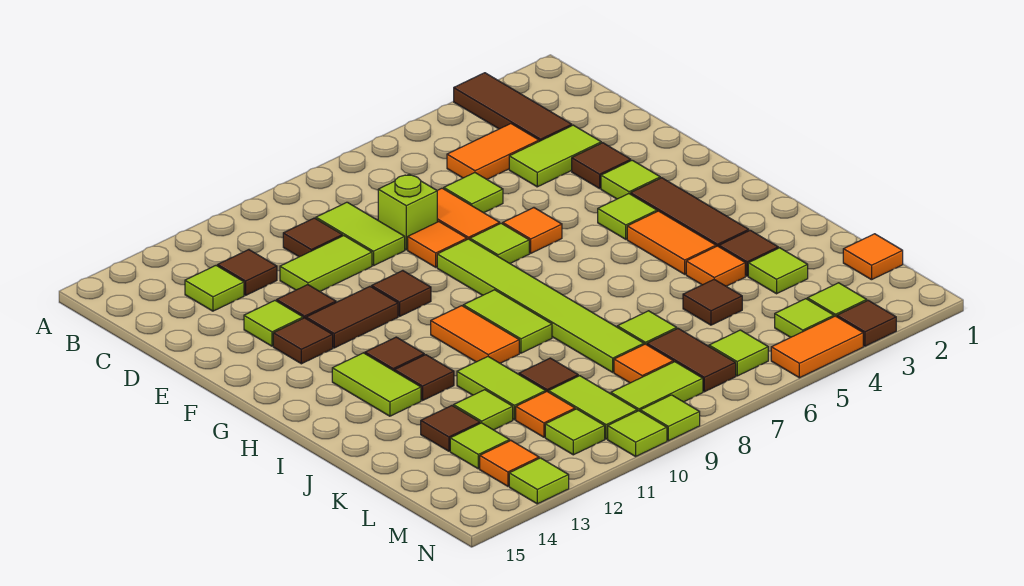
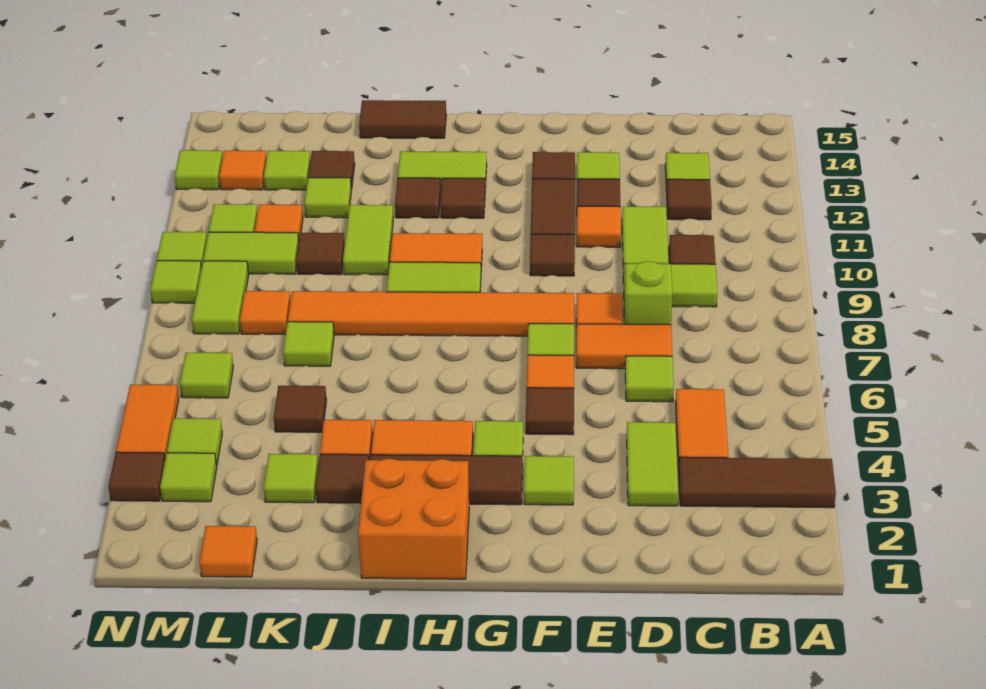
brown tile E3 level 1 -> brown tile F5 level 1
none -> orange tile E11 level 1
lime tile F8:K8 level 1 -> orange tile F8:K8 level 1
none -> orange brick H1:I2 level 1
lime tile J11:K11 level 1 -> lime tile J10:J11 level 1
brown tile L7:M7 level 1 -> brown tile I15:J15 level 1

